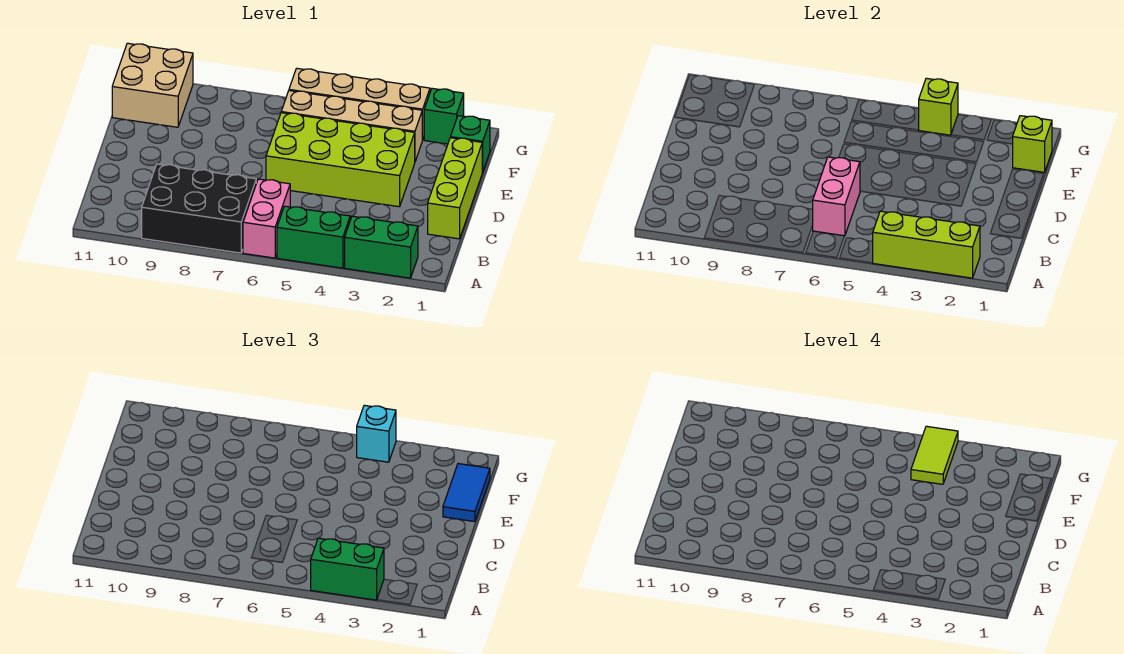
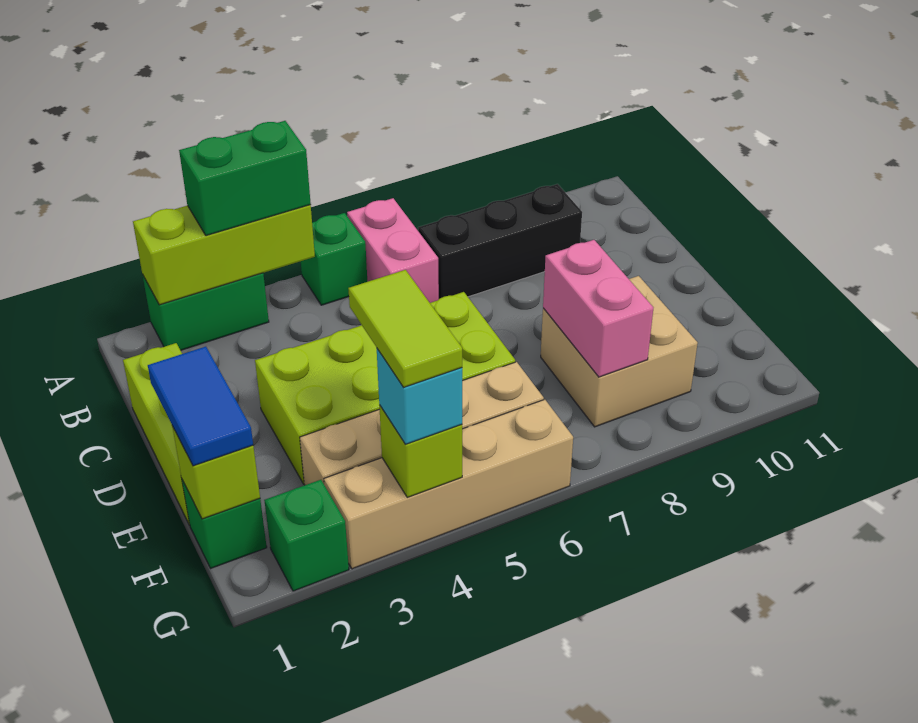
green brick A4:A5 level 1 -> green brick A5 level 1
black brick A7:B9 level 1 -> black brick B7:B9 level 1
pink brick B6:C6 level 2 -> pink brick E8:F8 level 2
tan brick F10:G11 level 1 -> tan brick E8:F9 level 1

